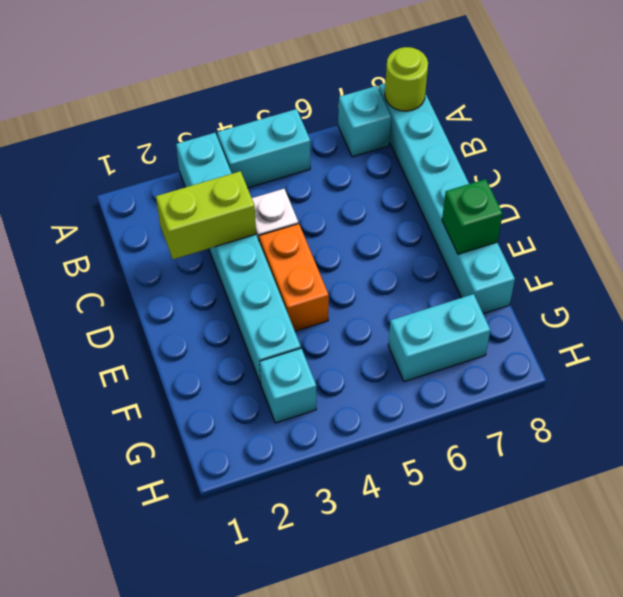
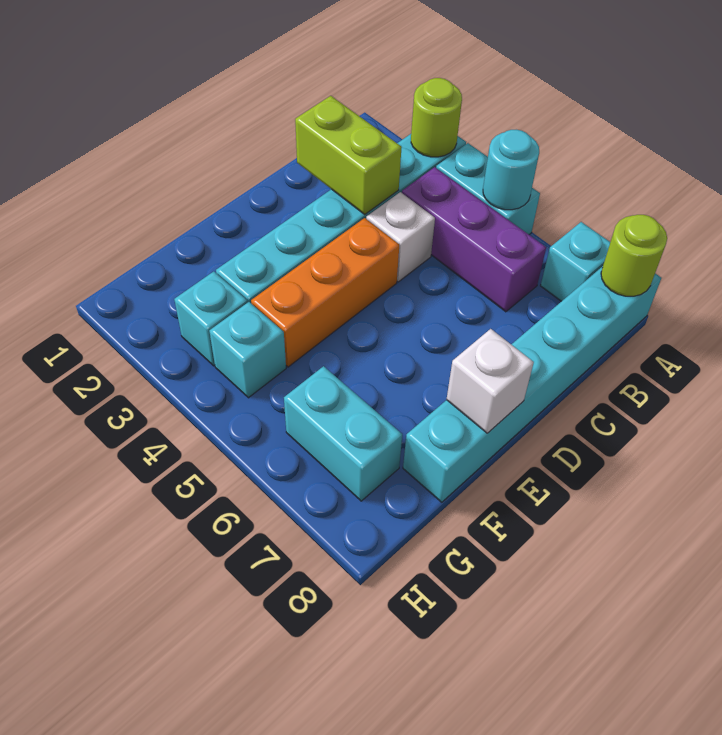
none -> lime round brick A3 level 2
none -> cyan round brick A5 level 2
none -> purple brick B4:B6 level 1
orange brick D4:E4 level 1 -> orange brick D4:F4 level 1
green brick E8 level 2 -> white brick E8 level 2
none -> cyan brick G4 level 1

